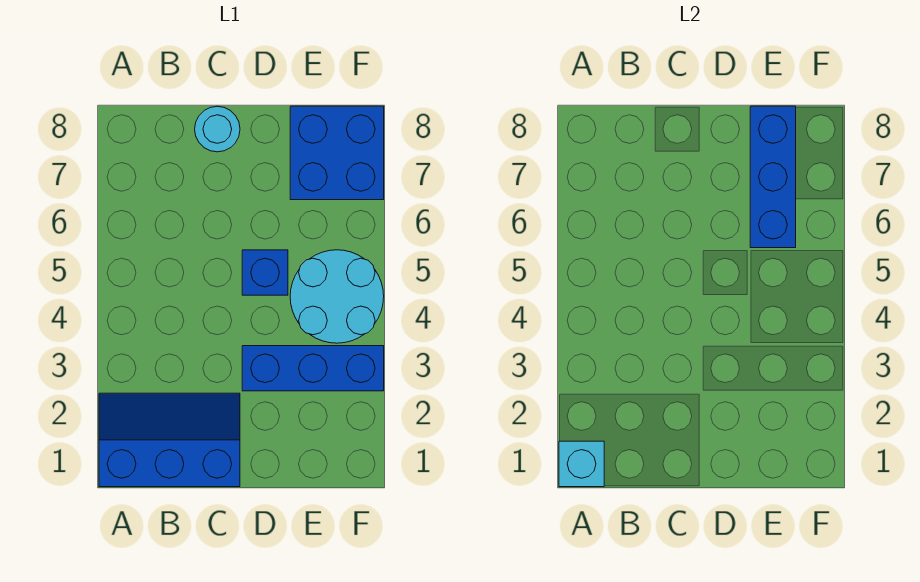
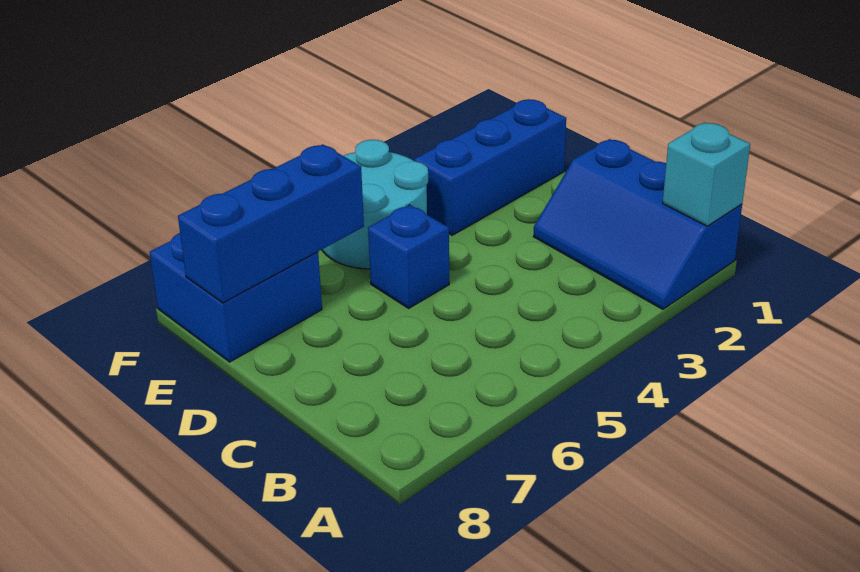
cyan round brick C8 level 1 -> none
blue brick D3:F3 level 1 -> blue brick E1:E3 level 1

